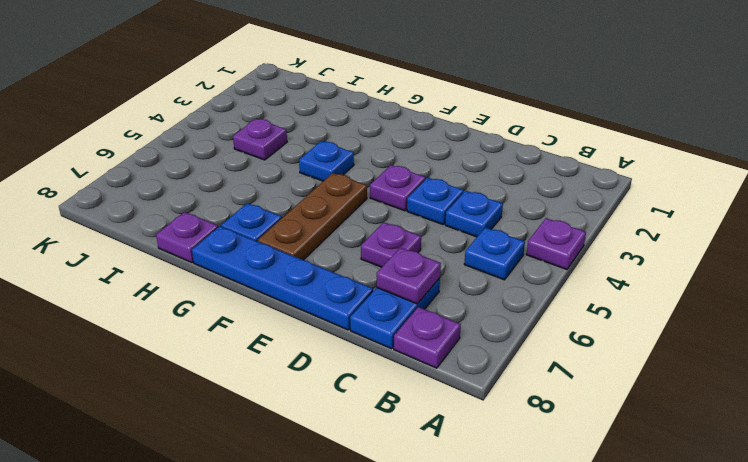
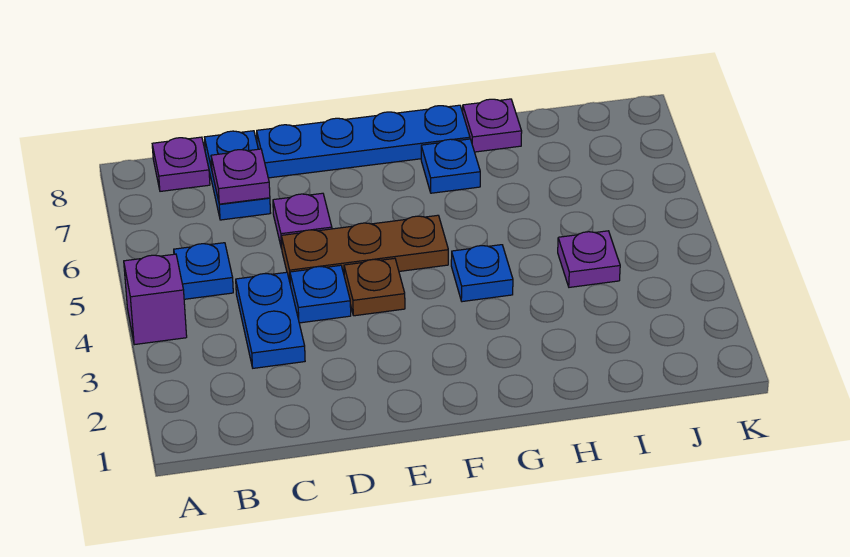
purple plate A4 level 1 -> purple brick A4 level 1
blue plate C4 level 1 -> blue plate C3:C4 level 1
purple plate E4 level 1 -> brown plate E4 level 1
brown plate F5:F7 level 1 -> brown plate D5:F5 level 1

